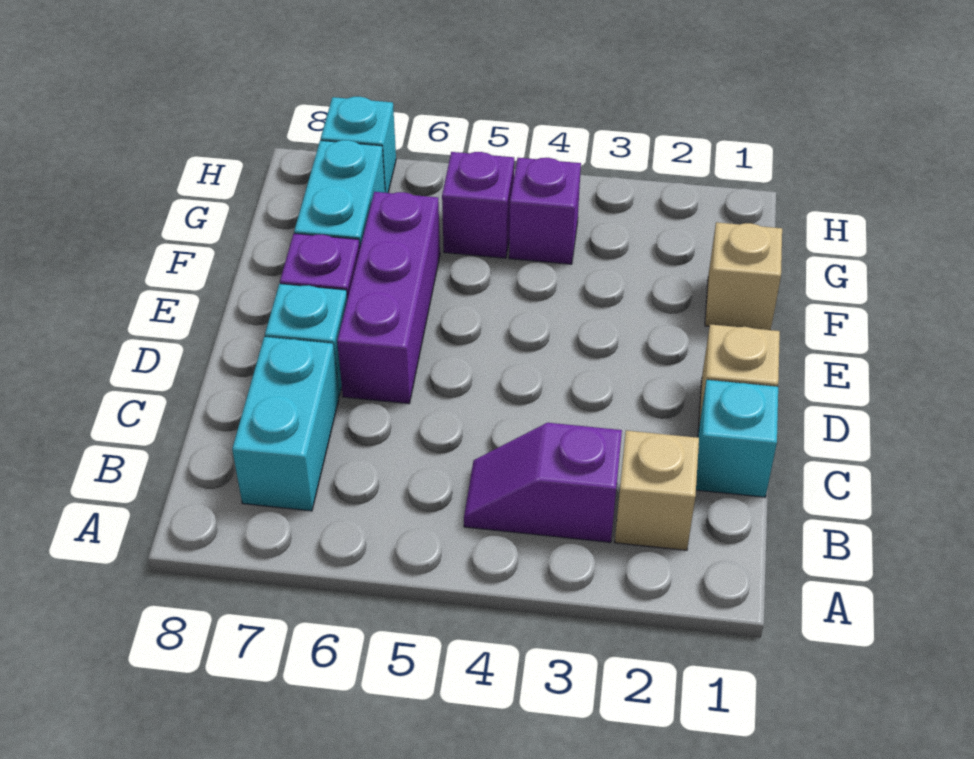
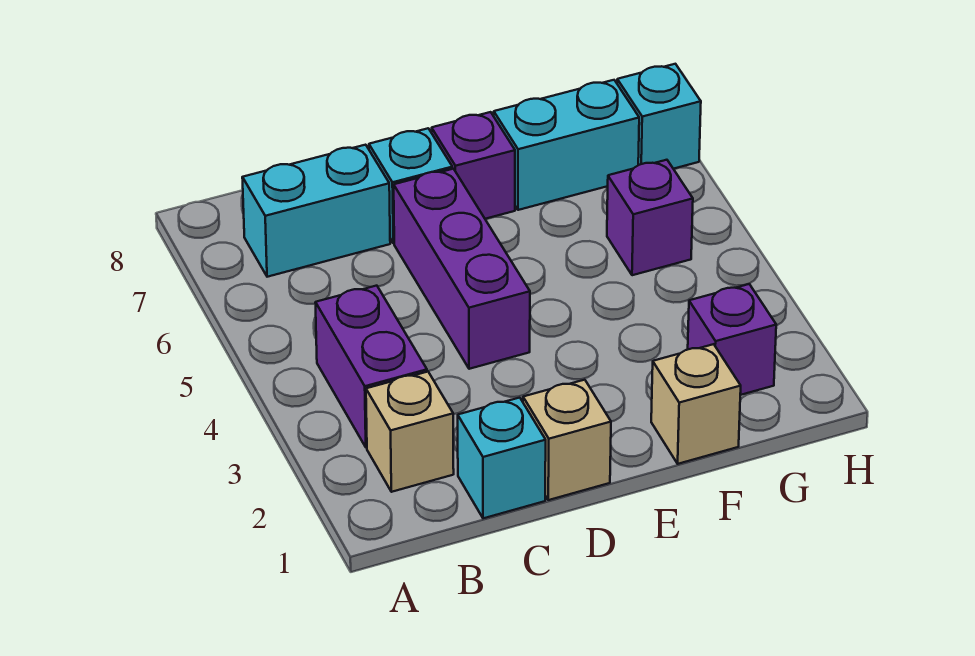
purple slope B3:B4 level 1 top 3 -> purple brick B3:B4 level 1
purple brick D6:F6 level 1 -> purple brick D4:D6 level 1
purple brick G4 level 1 -> purple brick G2 level 1

